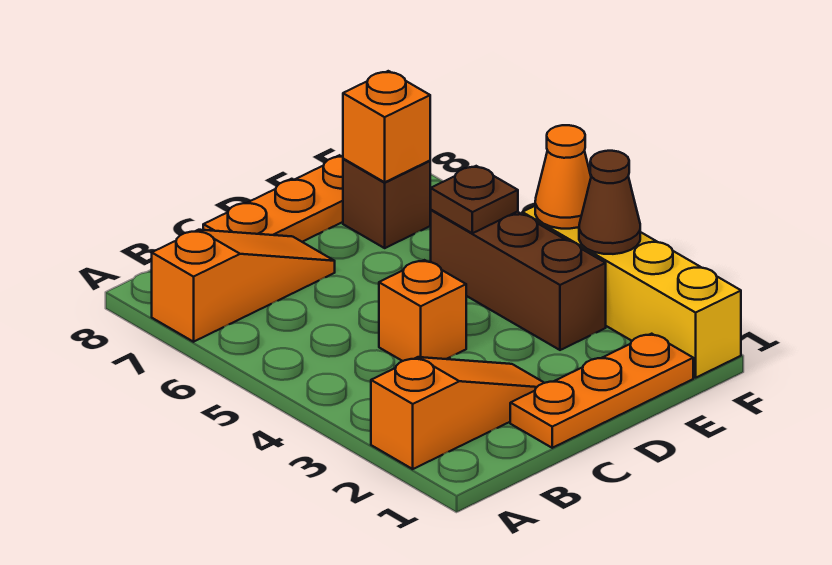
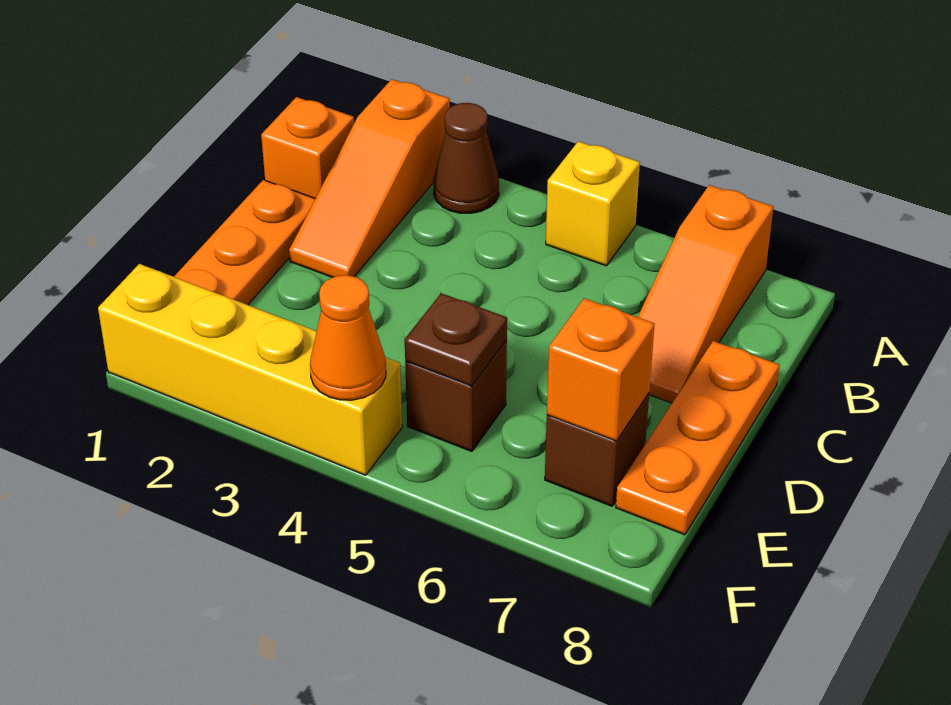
none -> yellow brick A5 level 1
orange brick C4 level 1 -> orange brick B1 level 1
brown brick E3:E5 level 1 -> brown brick E5 level 1
brown cone F3 level 2 -> brown cone A3 level 1

